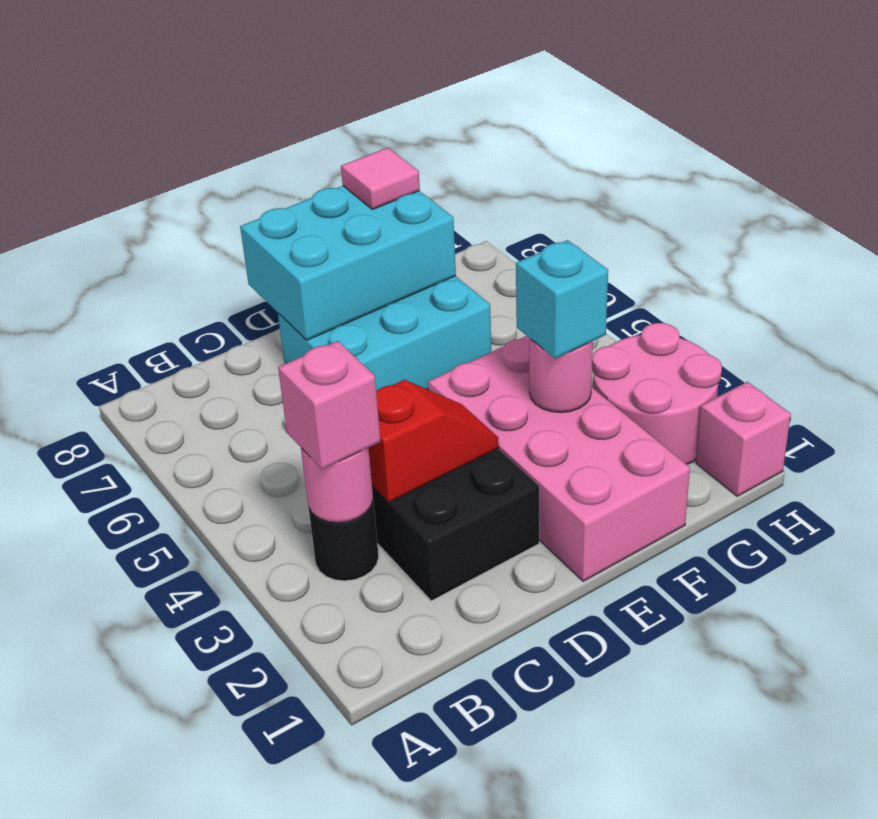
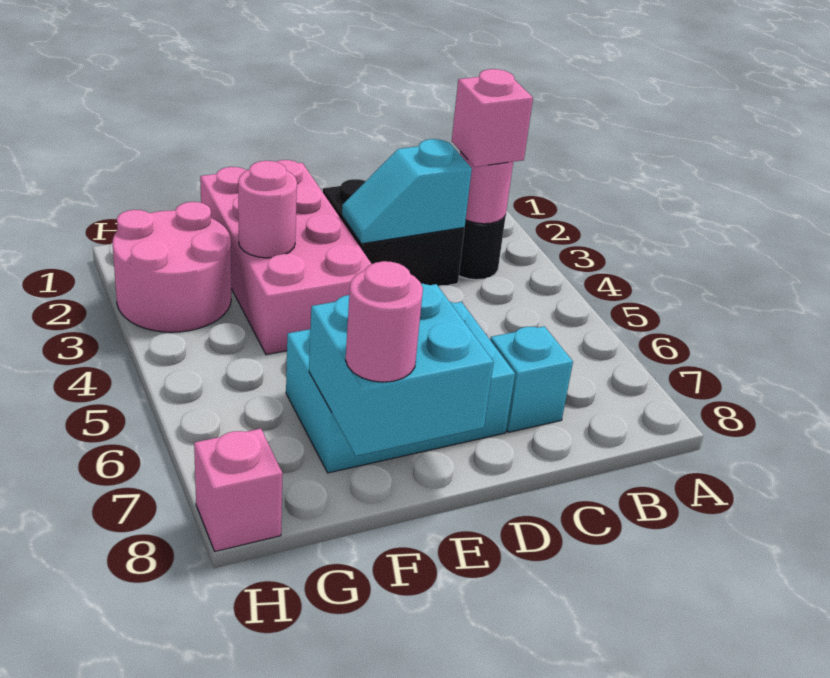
red slope C3:D3 level 2 top C -> cyan slope C3:D3 level 2 top C
cyan brick D7:F8 level 2 -> cyan brick E7:F8 level 2
cyan brick F3 level 3 -> cyan brick C7 level 1
pink tile F8 level 3 -> pink round brick F8 level 3
pink brick H1 level 1 -> pink brick H8 level 1

